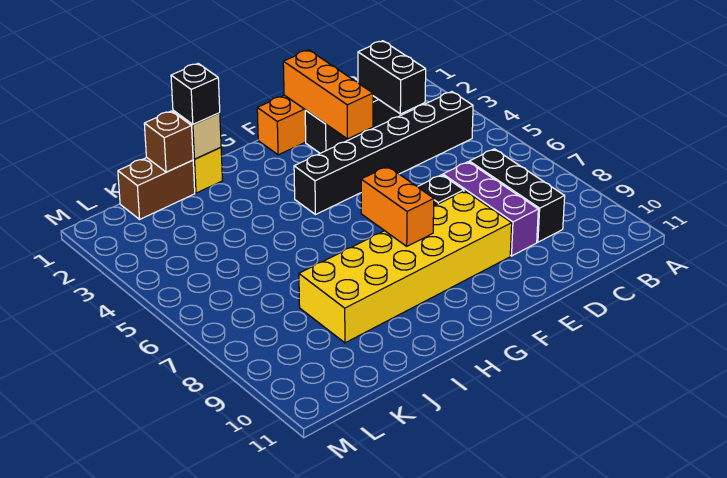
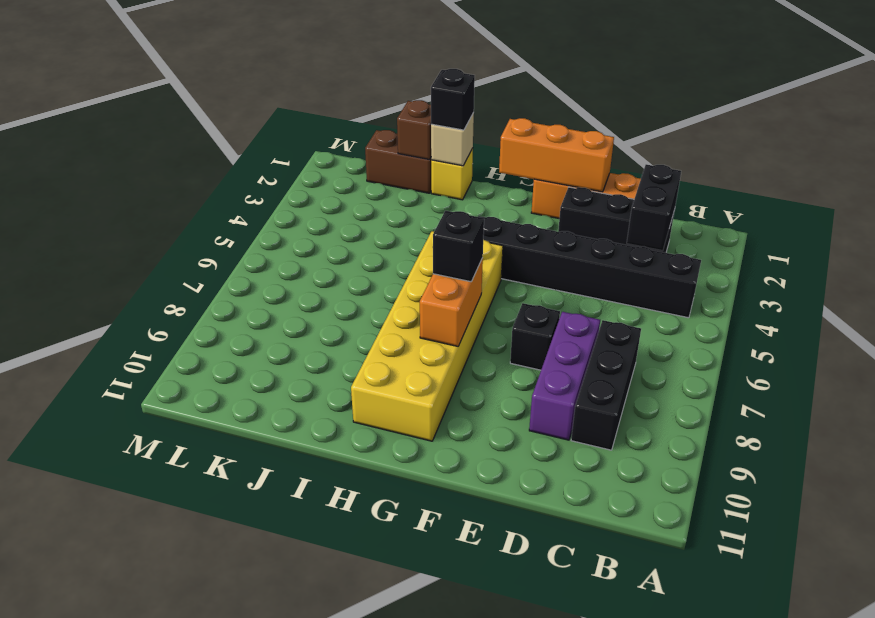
orange brick E1:E3 level 2 -> orange brick E1:G1 level 2
yellow brick E8:J9 level 1 -> yellow brick G5:H10 level 1
none -> black brick G7 level 3

